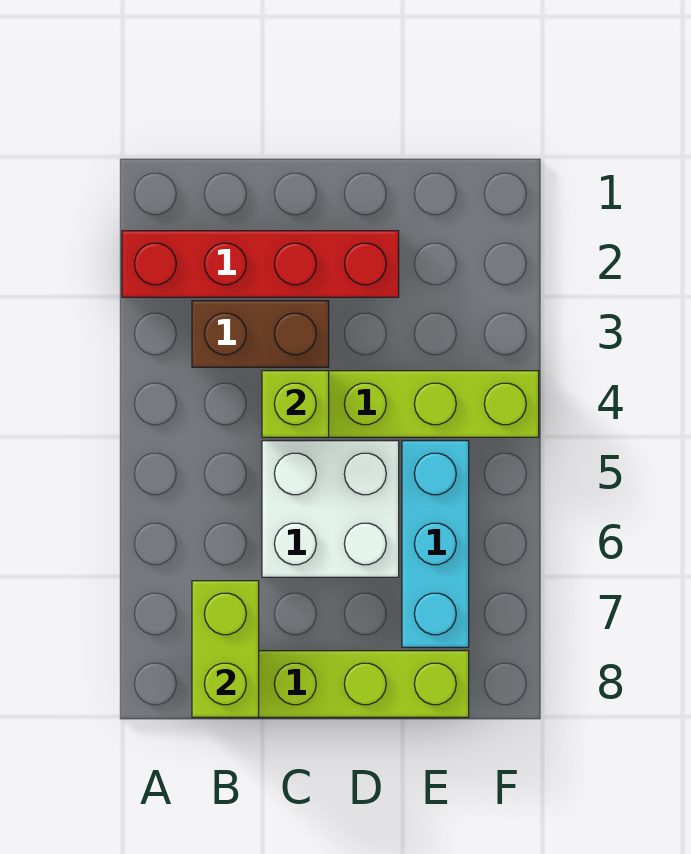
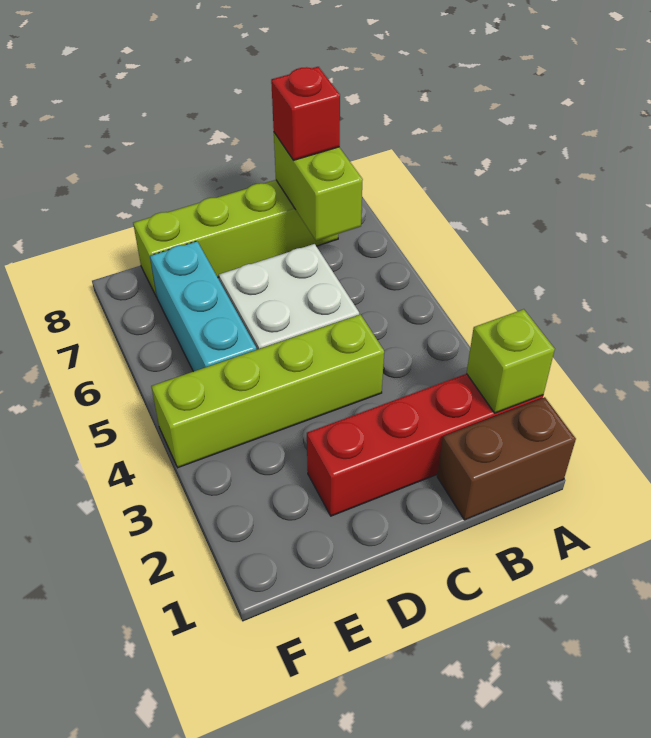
brown brick B3:C3 level 1 -> brown brick A1:B1 level 1
none -> red brick B8 level 3
lime brick C4 level 2 -> lime brick A2 level 2

